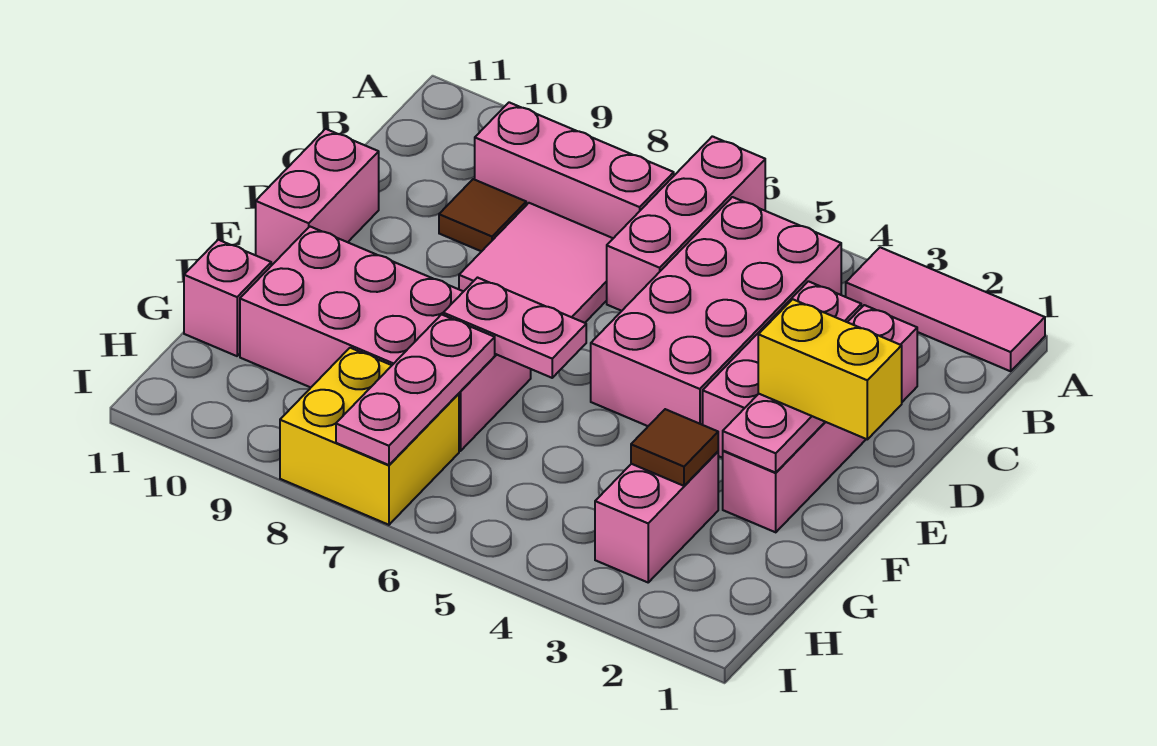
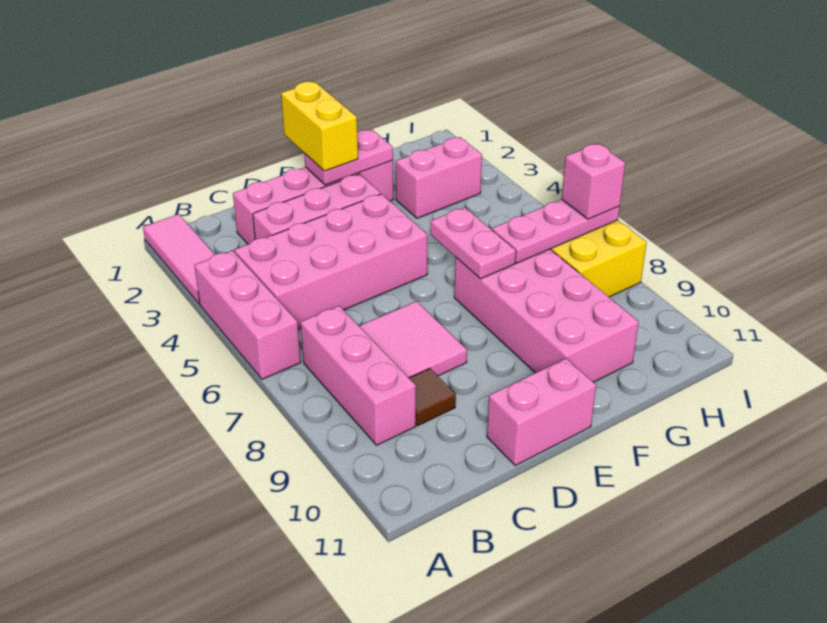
pink brick A6:C6 level 1 -> pink brick A4:A6 level 1
brown tile G3 level 2 -> none
pink brick G11 level 1 -> pink brick I7 level 3

